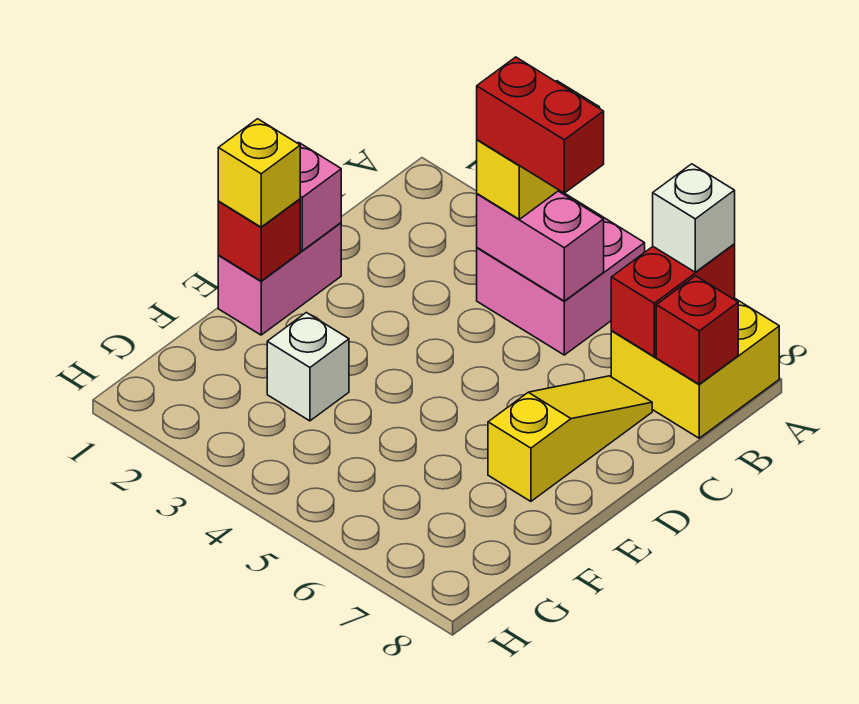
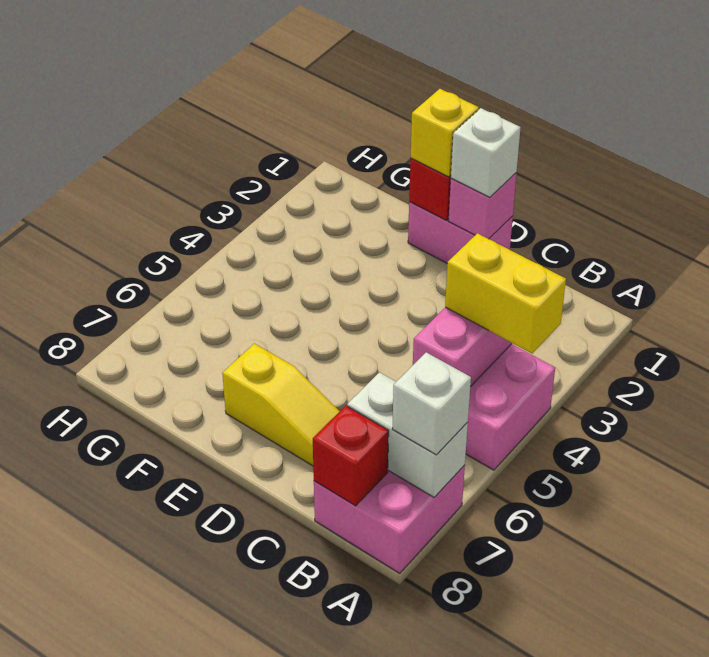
yellow brick A7:B8 level 1 -> pink brick A7:B8 level 1
red brick A7:B7 level 2 -> white brick A7:B7 level 2
red brick B4:B5 level 4 -> none
white brick F3 level 1 -> white brick D1 level 3

